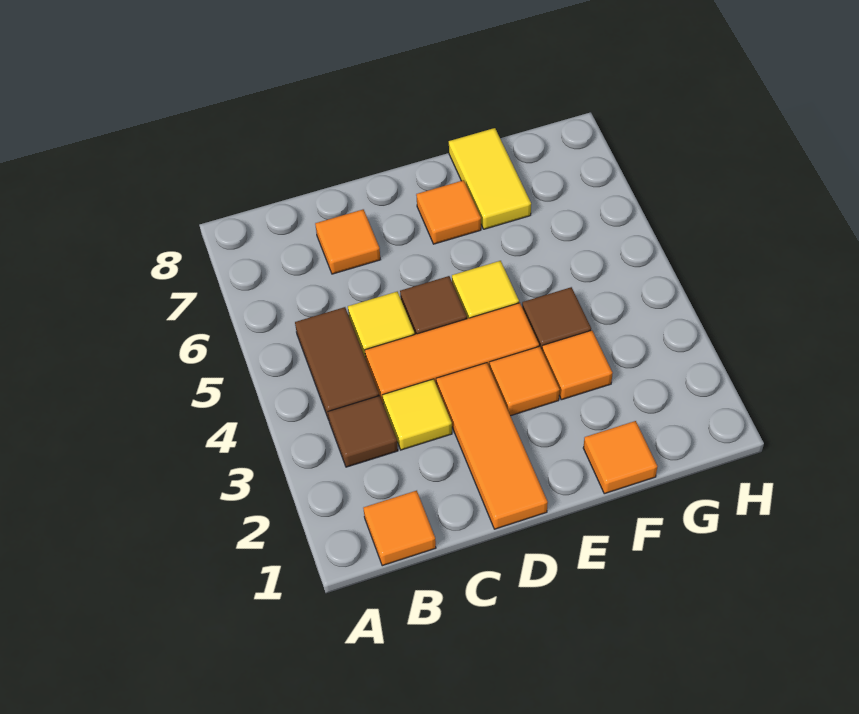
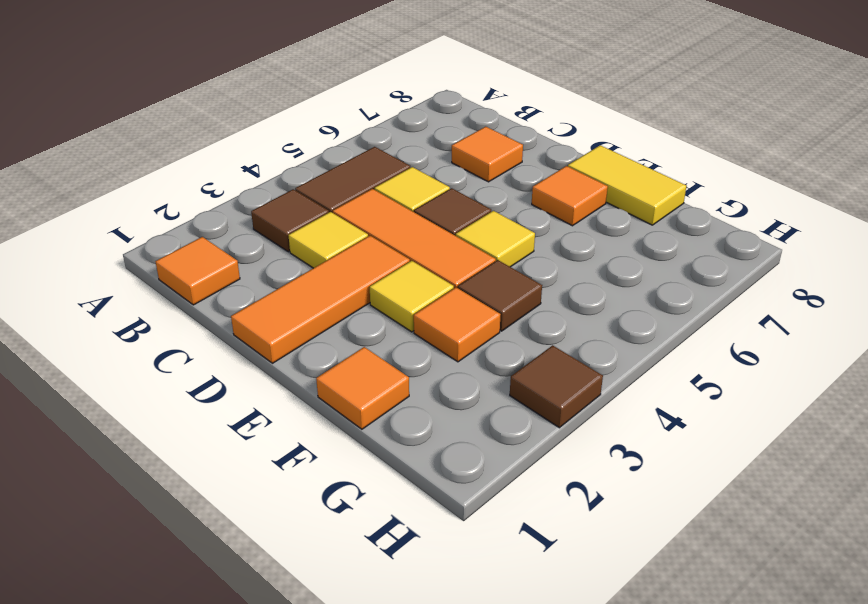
orange tile E3 level 1 -> yellow tile E3 level 1
yellow tile F7:F8 level 1 -> yellow tile E8:F8 level 1
none -> brown tile H3 level 1

